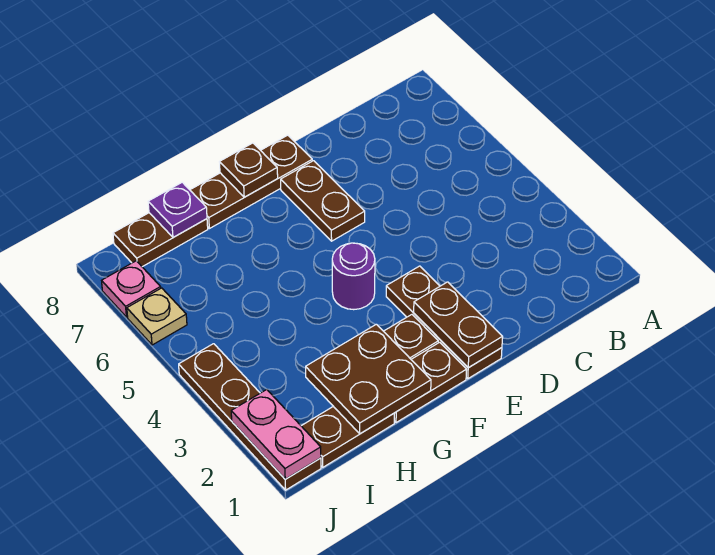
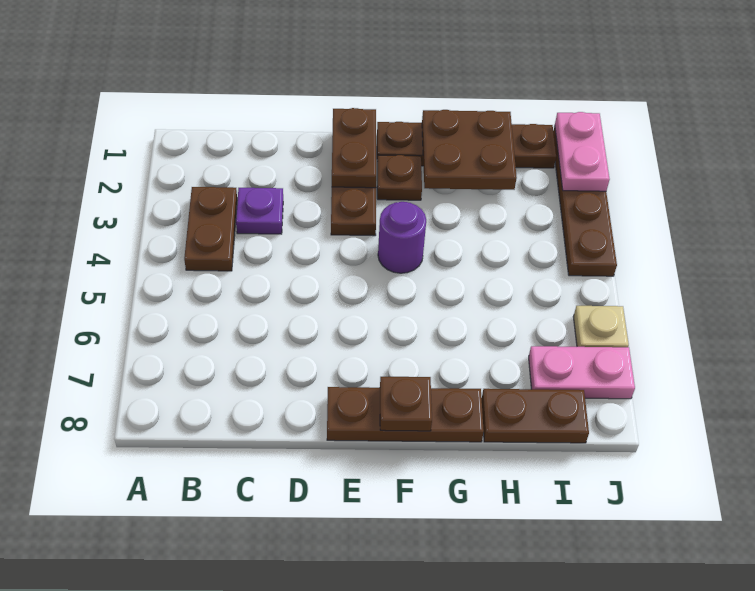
brown plate E6:E7 level 1 -> brown plate B3:B4 level 1
purple plate H8 level 2 -> purple plate C3 level 1
pink plate J7 level 1 -> pink plate I7:J7 level 1

